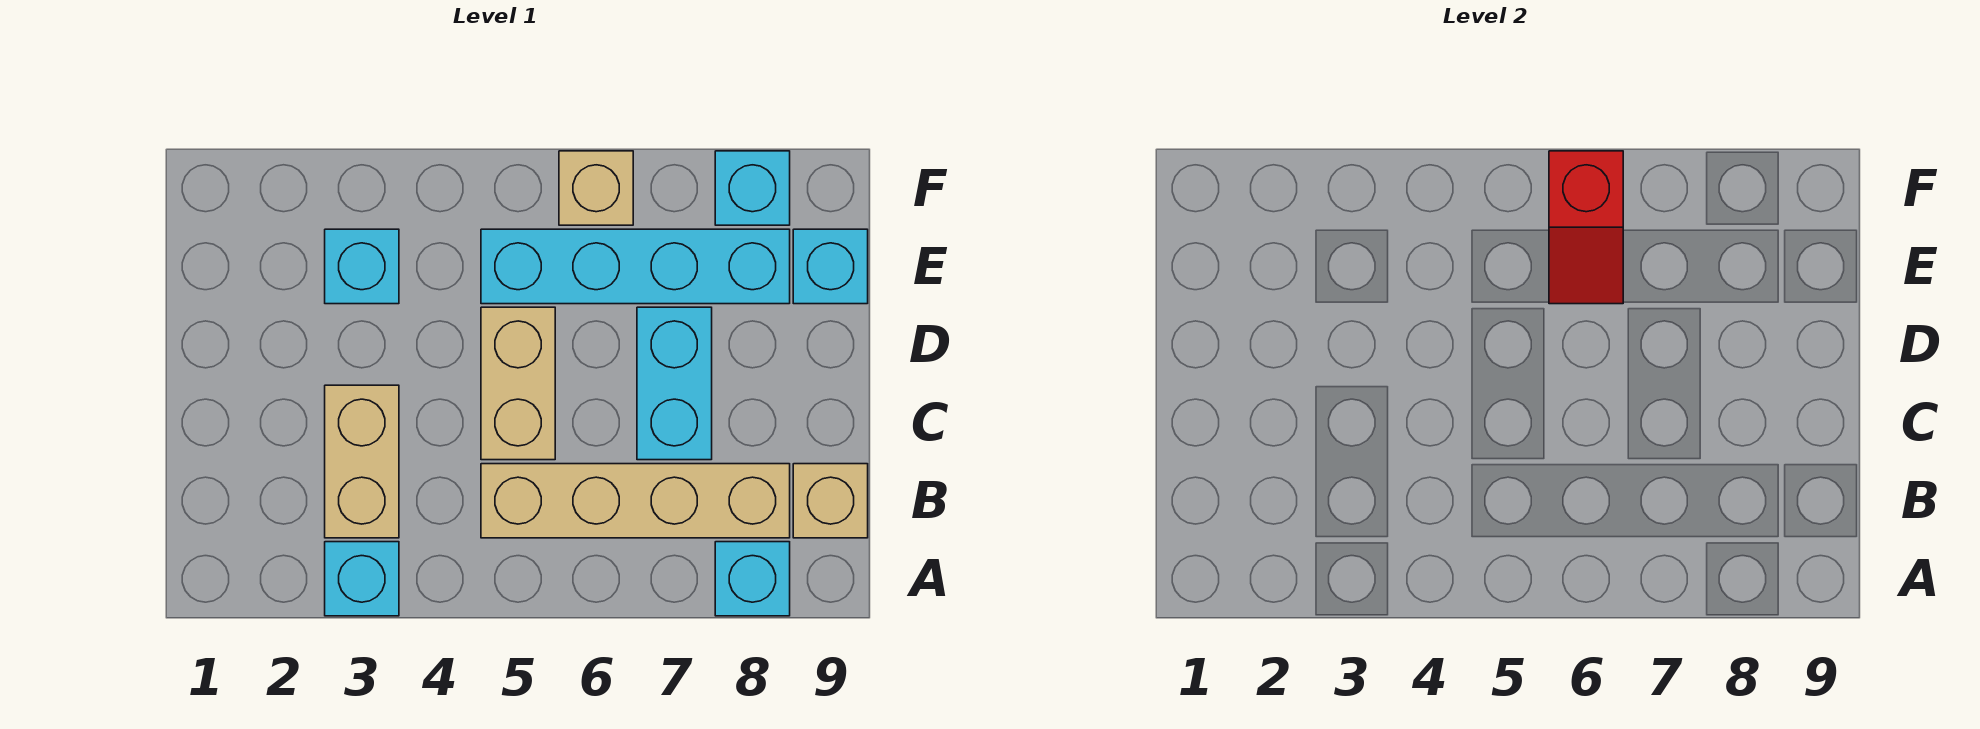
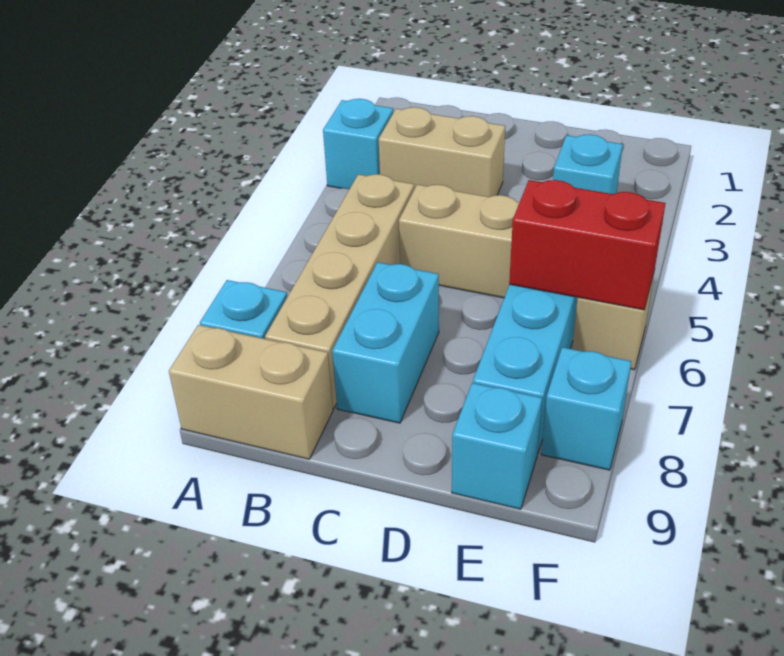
tan brick B9 level 1 -> tan brick A9:B9 level 1
cyan brick C7:D7 level 1 -> cyan brick C7:C8 level 1
red slope E6:F6 level 2 top F -> red brick E6:F6 level 2

